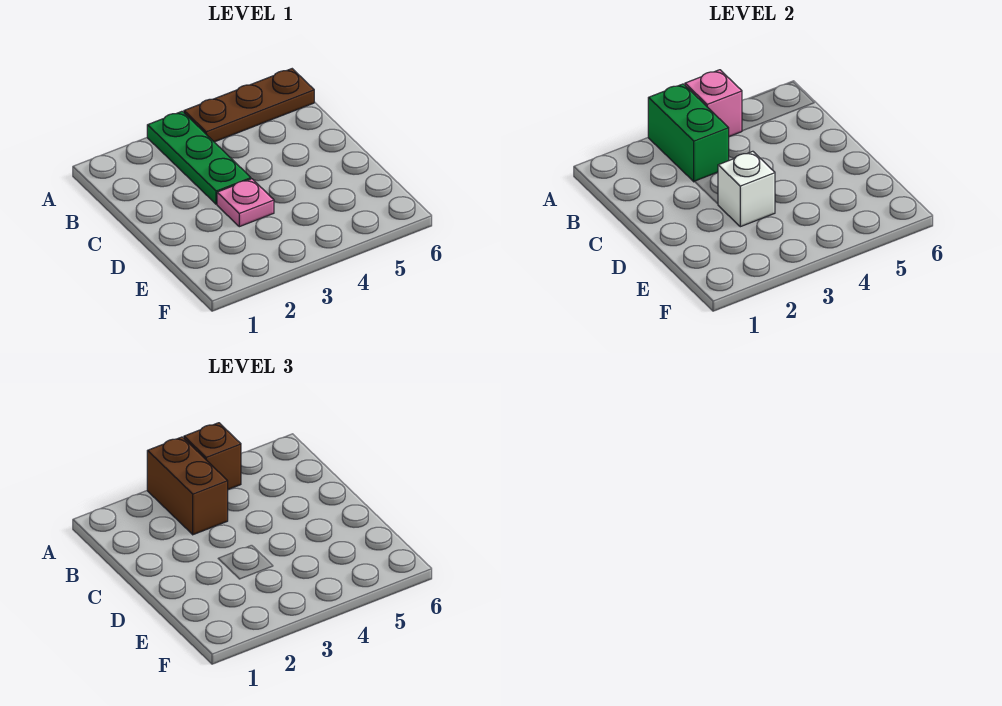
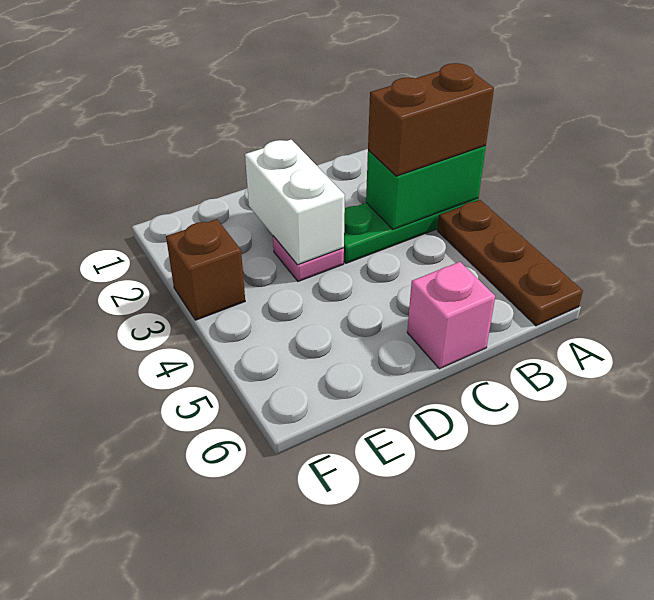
pink brick A4 level 2 -> pink brick C6 level 1
brown brick A4 level 3 -> brown brick F3 level 1
white brick D3 level 2 -> white brick D2:D3 level 2

